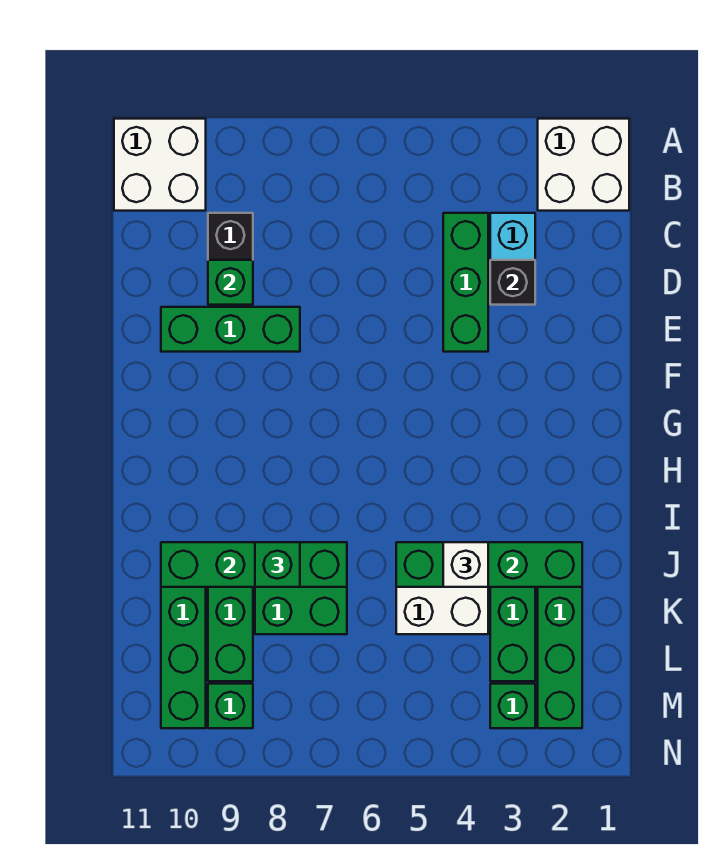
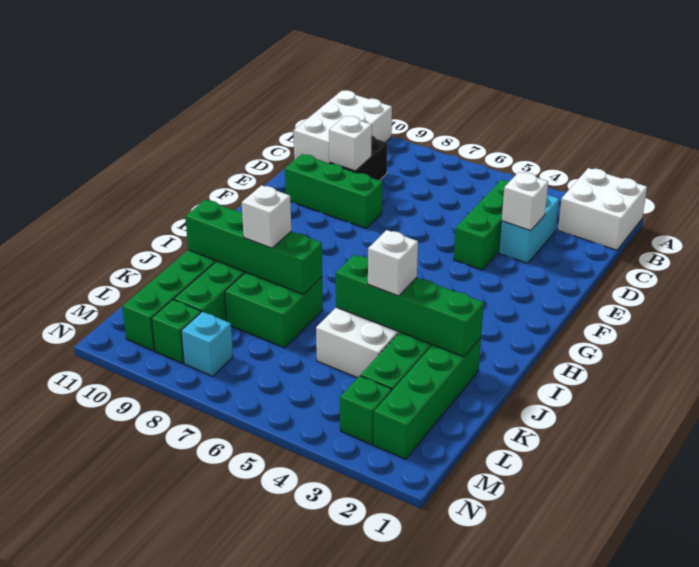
white brick A10:B11 level 1 -> white brick A10:C11 level 1
black brick D3 level 2 -> white brick D3 level 2
green brick D9 level 2 -> white brick D9 level 2
green brick J8 level 3 -> white brick J8 level 3
none -> cyan brick M8 level 1

